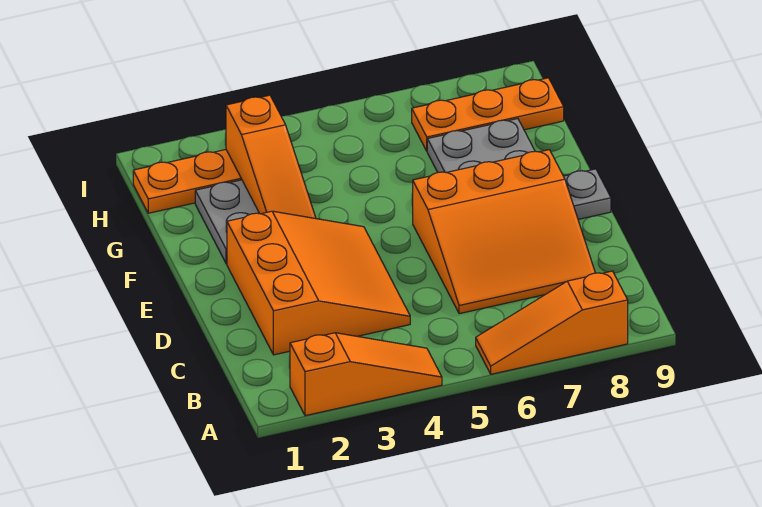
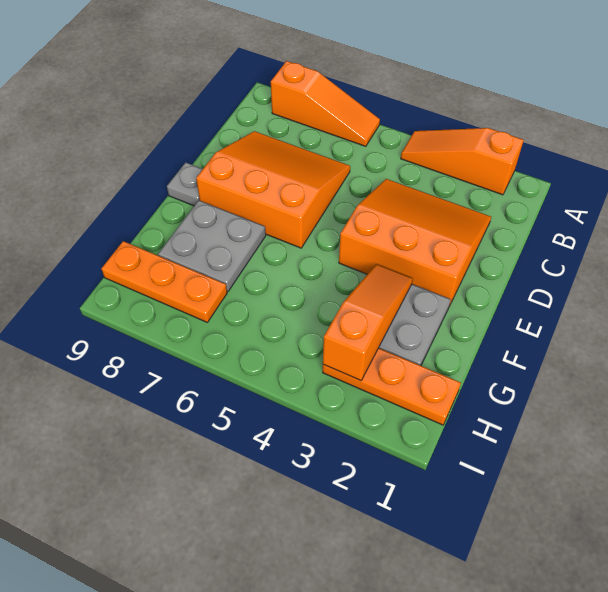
orange slope C2:E4 level 1 top 2 -> orange slope C2:E4 level 1 top E

